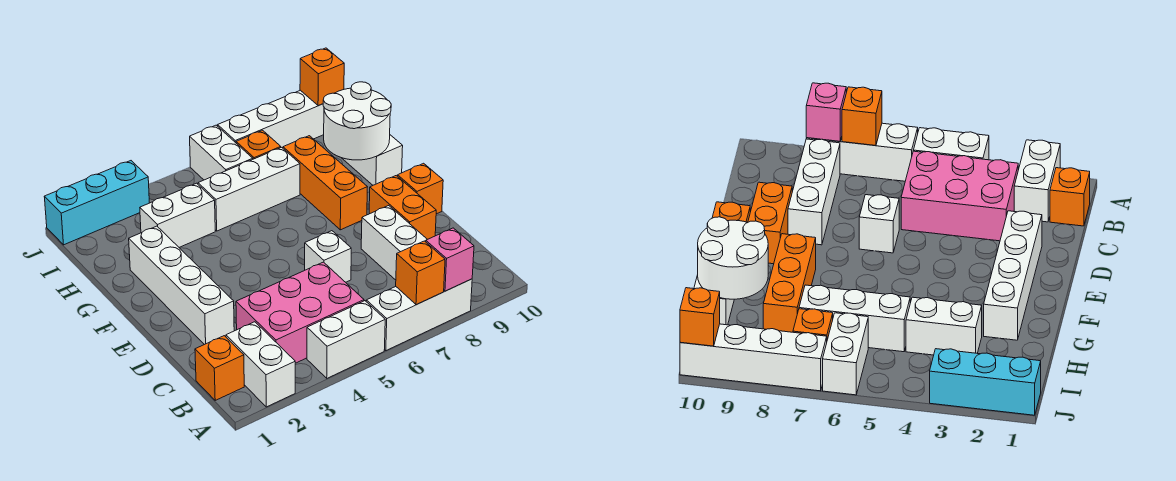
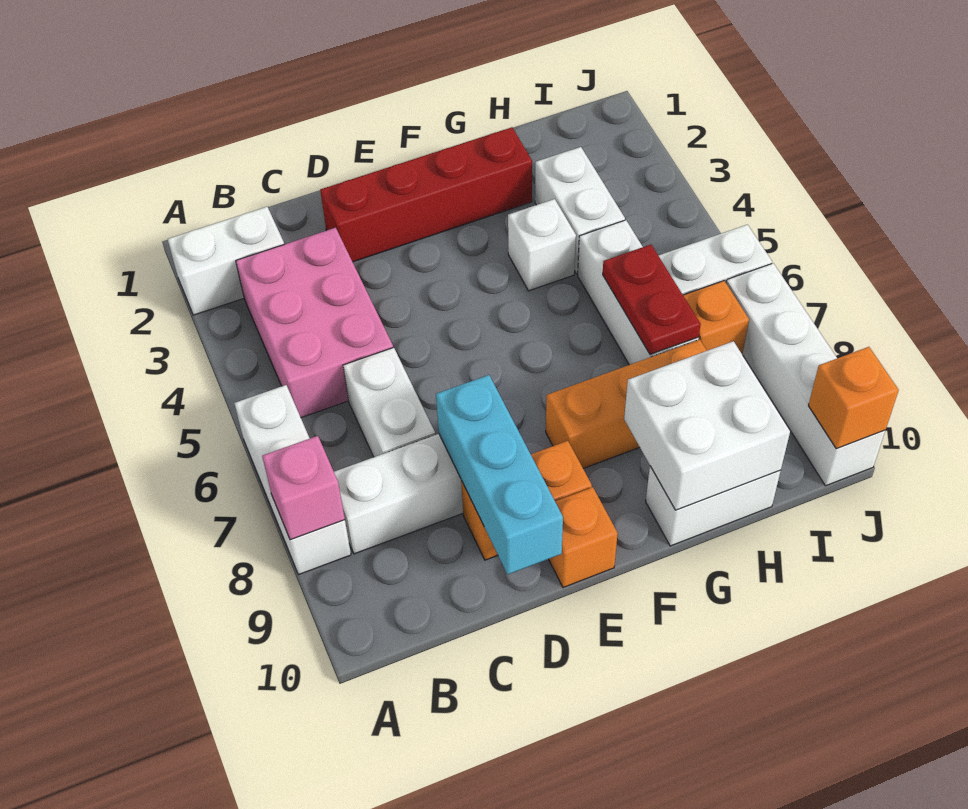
white brick A4:A5 level 1 -> white brick C6:C7 level 1
orange brick A7 level 2 -> none
orange brick B1 level 1 -> none
white brick D2:G2 level 1 -> red brick D2:G2 level 1
white brick D6 level 1 -> white brick G4 level 1
white round brick G9:H10 level 2 -> white brick G9:H10 level 2
none -> red plate H6:H7 level 2
cyan brick J1:J3 level 1 -> cyan brick D8:D10 level 2

